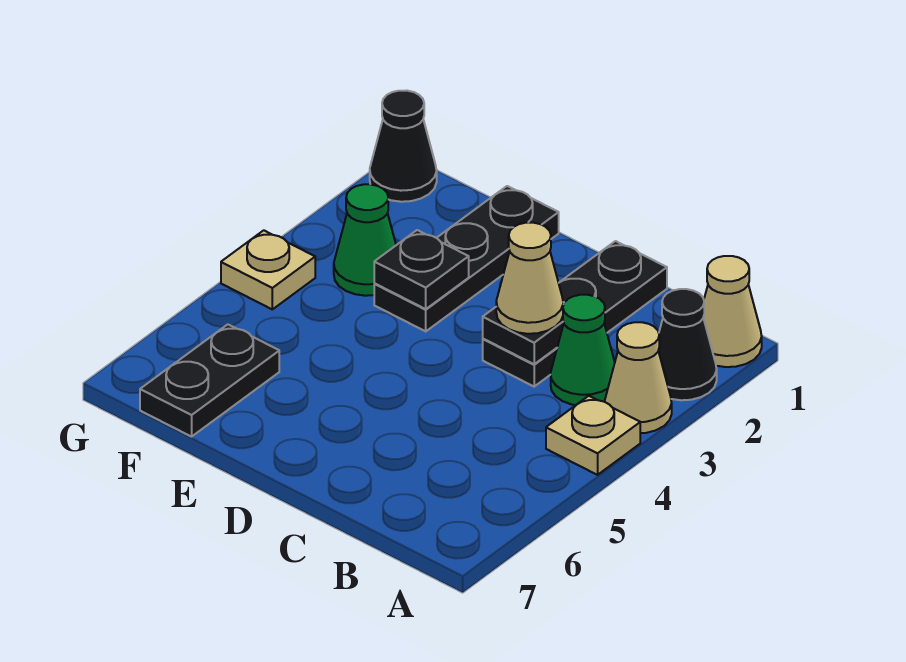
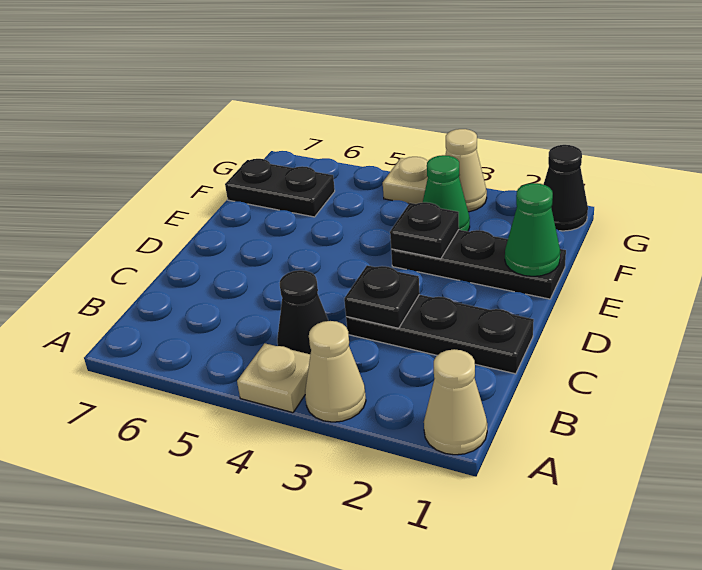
black cone A2 level 1 -> black cone B4 level 1
green cone B3 level 1 -> green cone E1 level 2
tan cone C3 level 3 -> tan cone G3 level 1

